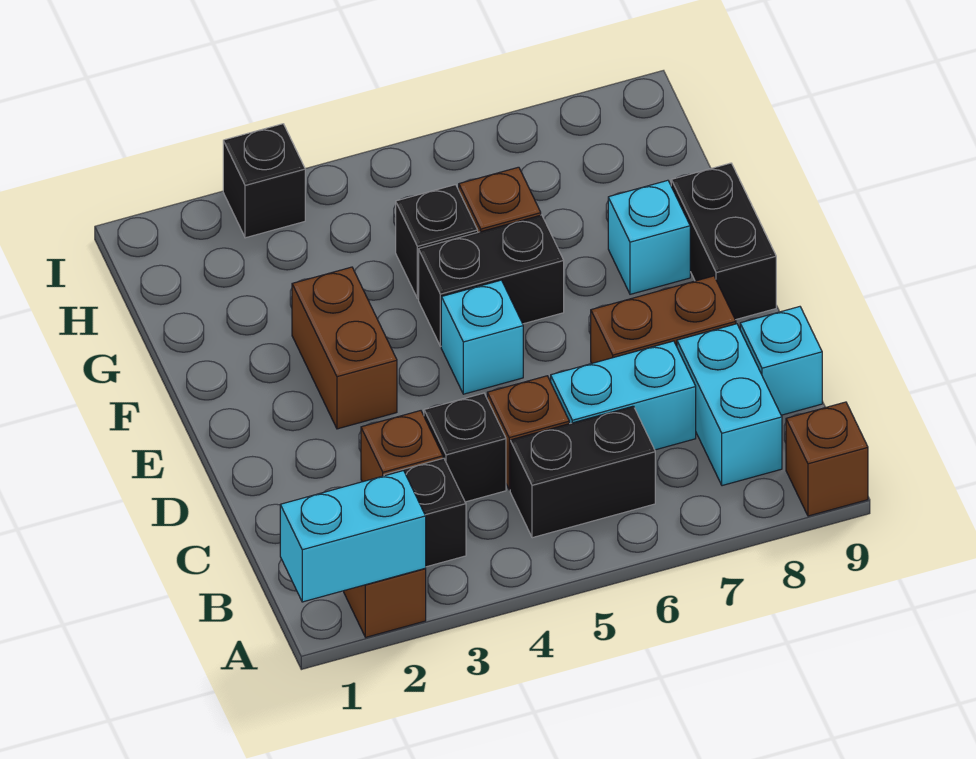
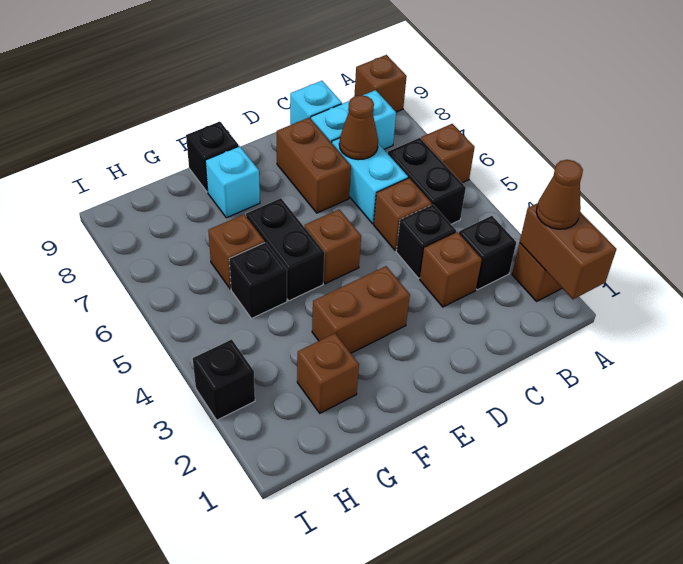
cyan brick A1:A2 level 2 -> brown brick A1:A2 level 2
none -> brown cone A2 level 3
none -> brown brick A6 level 1
none -> brown cone C7 level 2
cyan brick E5 level 1 -> brown brick E5 level 1
black brick E9:F9 level 1 -> black brick F9 level 1
none -> brown brick G2 level 1

